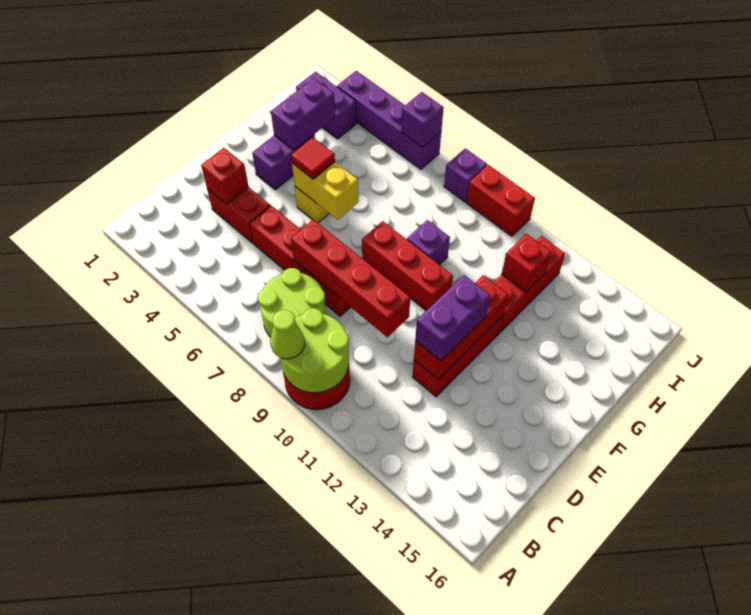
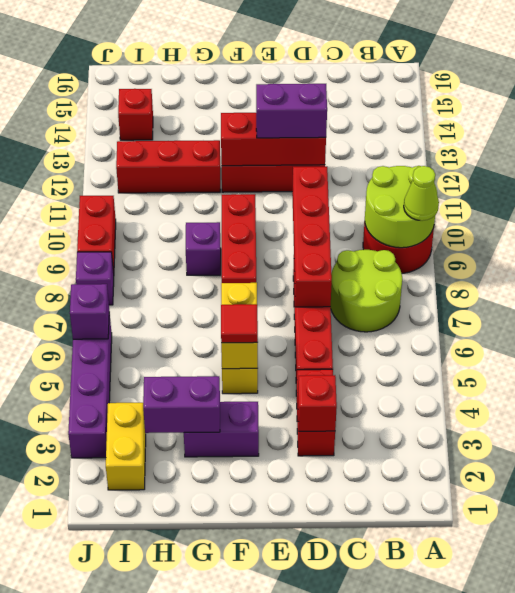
red brick H12 level 2 -> red brick I14 level 1
purple brick I2:I3 level 1 -> yellow brick I2:I3 level 1

